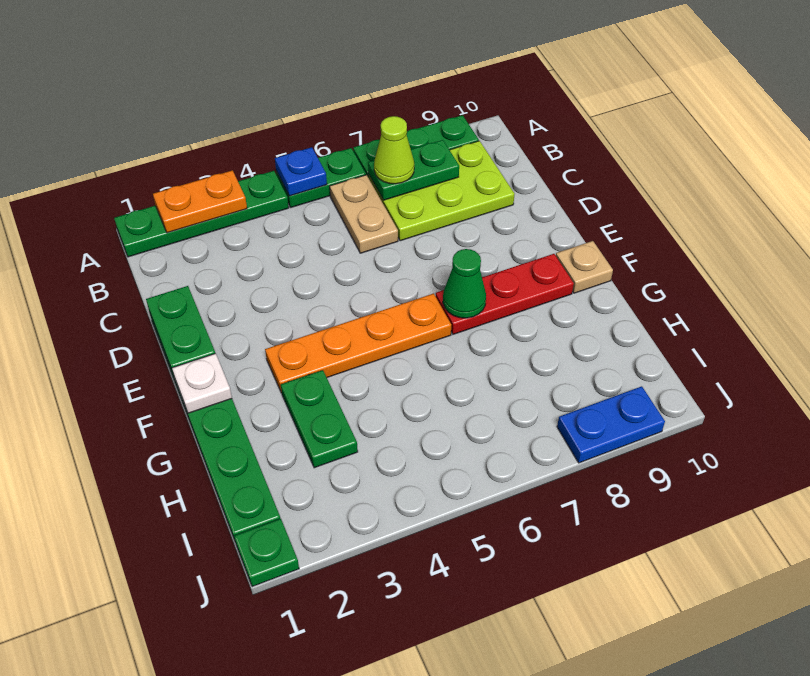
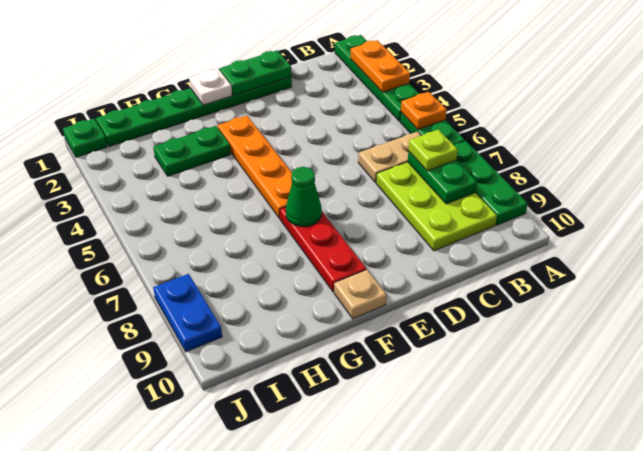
blue plate A5 level 2 -> orange plate A5 level 2
lime cone B7 level 3 -> lime plate B7 level 3

